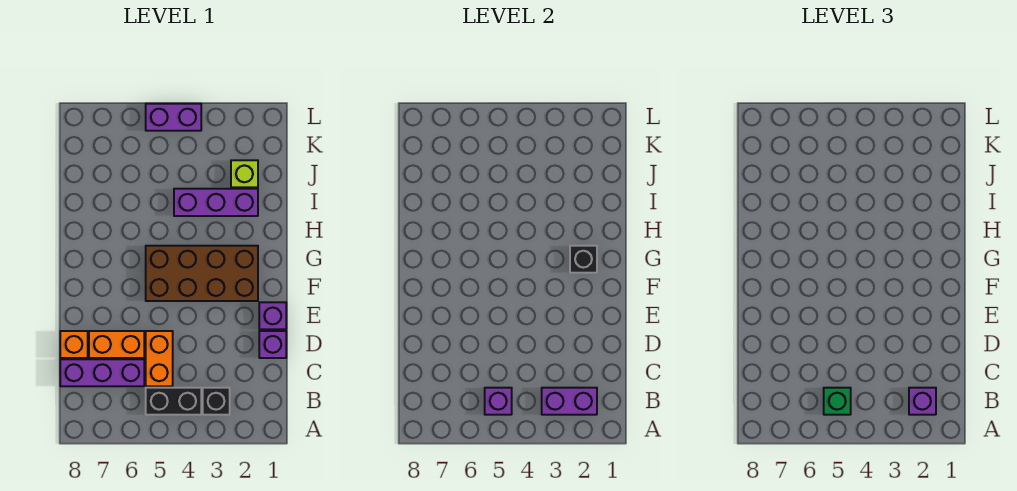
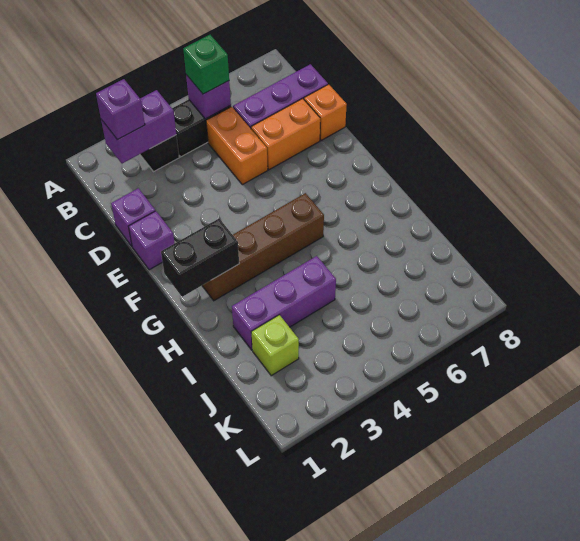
brown brick F2:G5 level 1 -> brown brick G2:G5 level 1
black brick G2 level 2 -> black brick G1:G2 level 2
purple brick L4:L5 level 1 -> none

